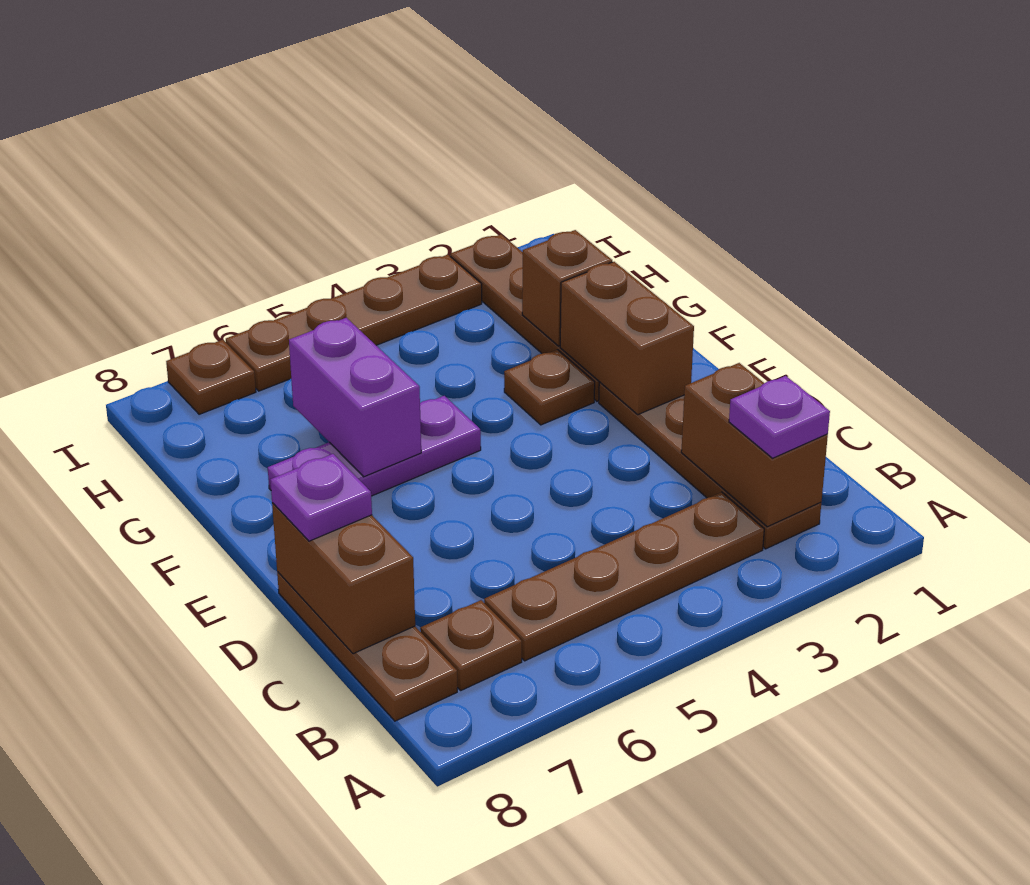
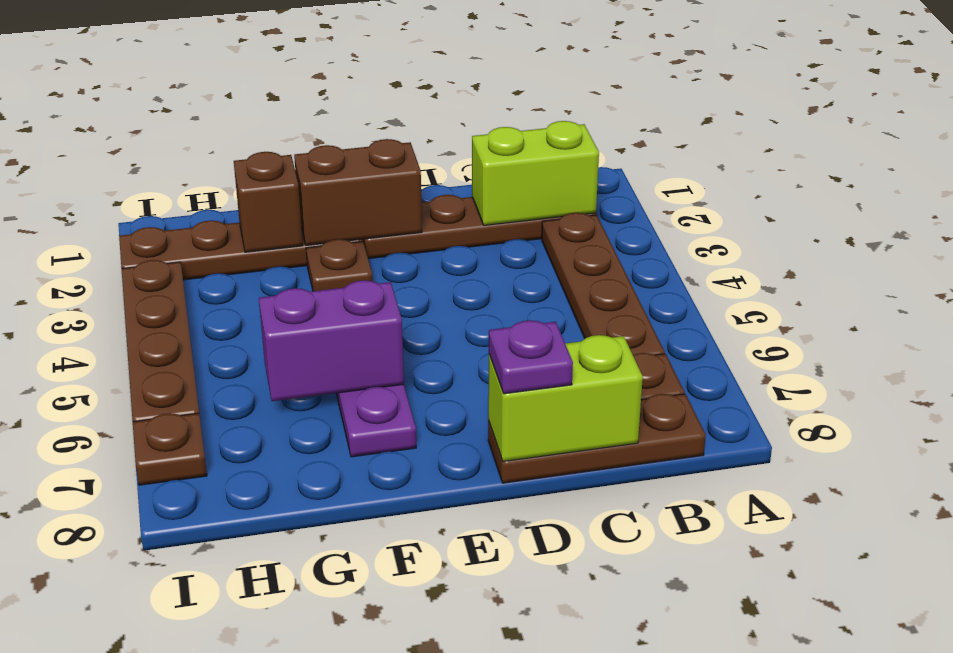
brown brick B2:C2 level 2 -> lime brick B2:C2 level 2
purple plate B2 level 3 -> none
brown brick C8:D8 level 2 -> lime brick C8:D8 level 2

